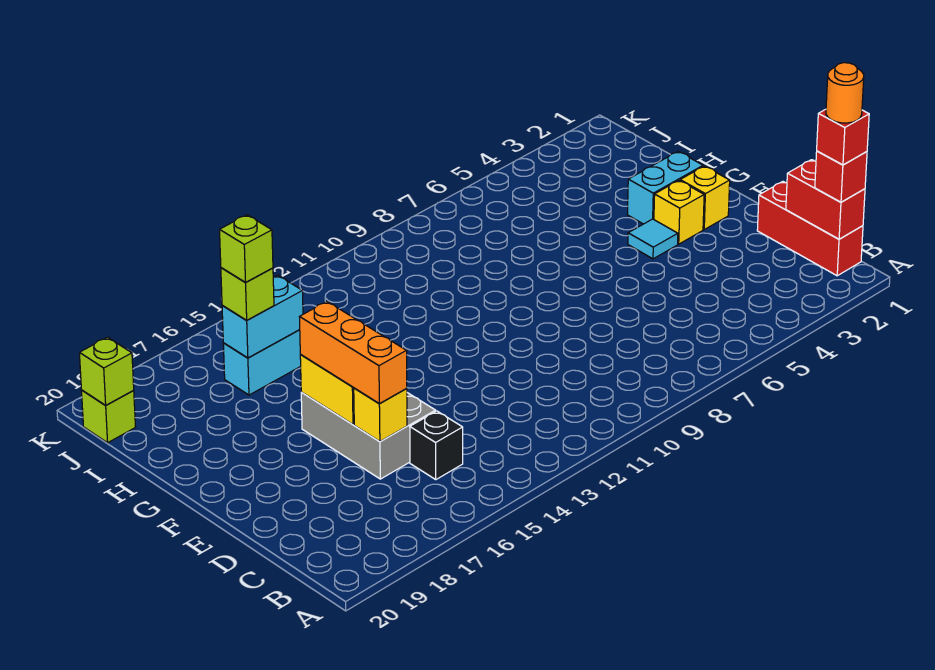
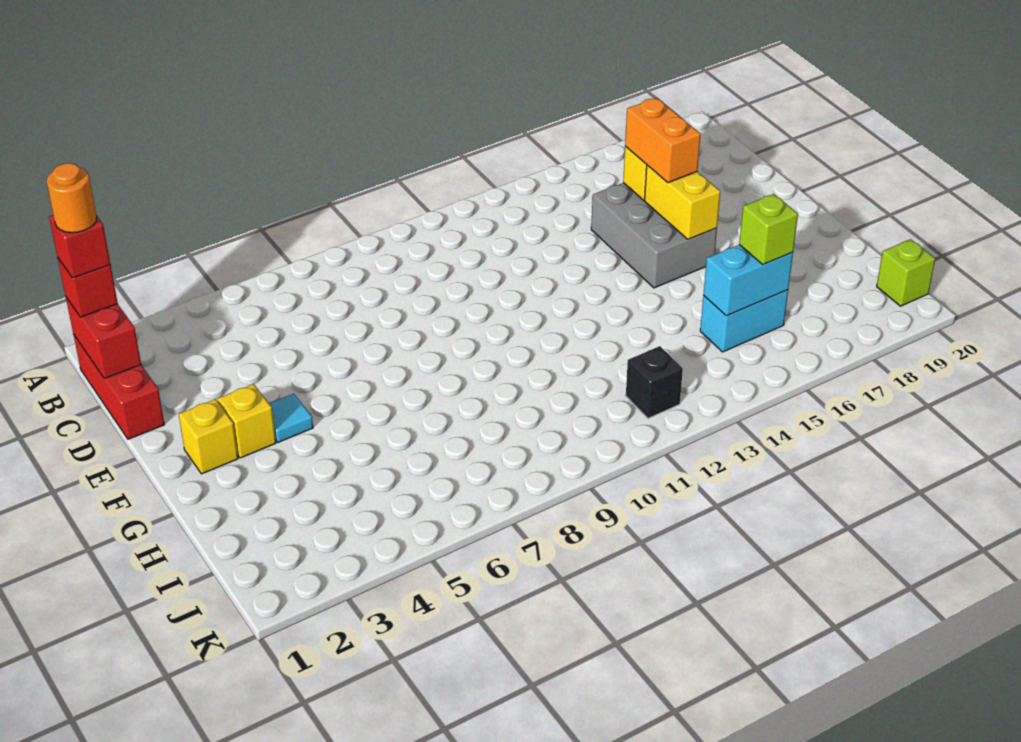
black brick C15 level 1 -> black brick J12 level 1
orange brick D16:F16 level 3 -> orange brick D16:E16 level 3
cyan brick G2:G3 level 1 -> none
lime brick I16 level 4 -> none
lime brick J20 level 2 -> none

